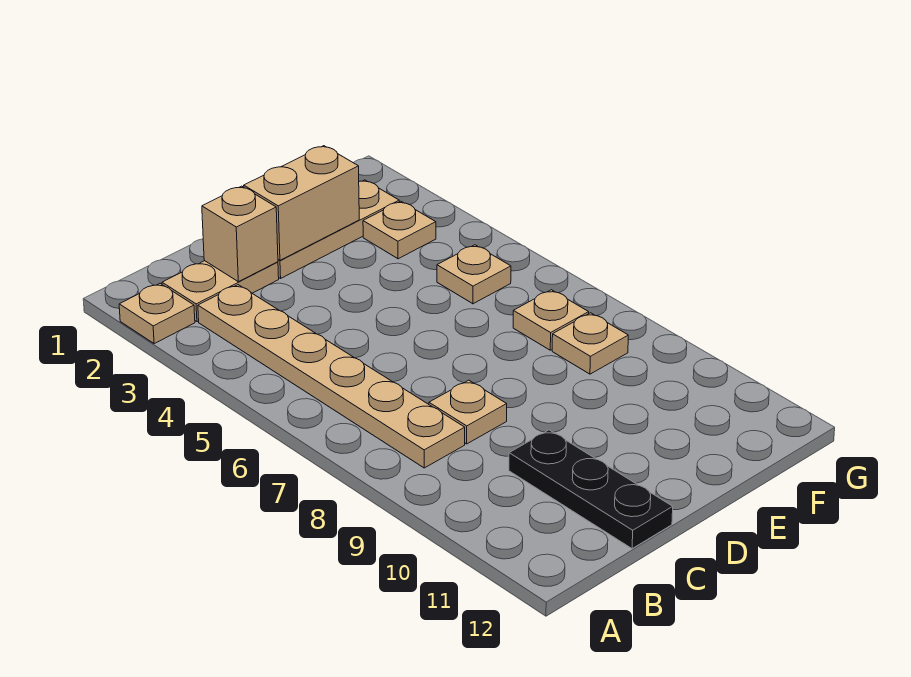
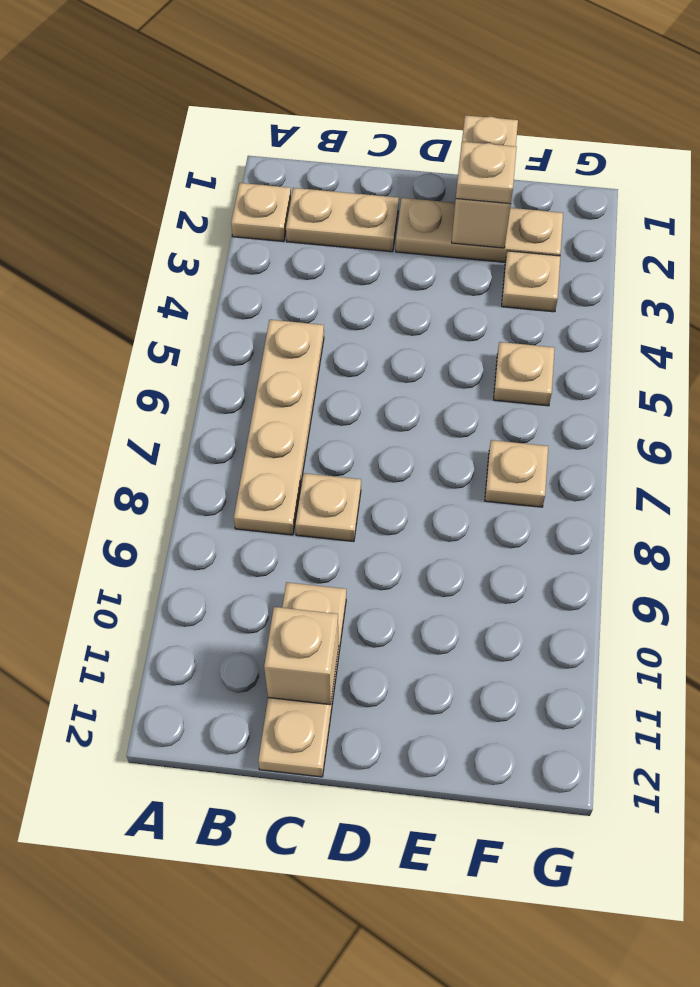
tan plate B3:B8 level 1 -> tan plate B5:B8 level 1
tan brick C2 level 2 -> tan brick C11 level 2
black plate C10:C12 level 1 -> tan plate C10:C12 level 1
tan brick D2:E2 level 2 -> tan brick E1:E2 level 2
tan plate F8 level 1 -> tan plate E2 level 3

